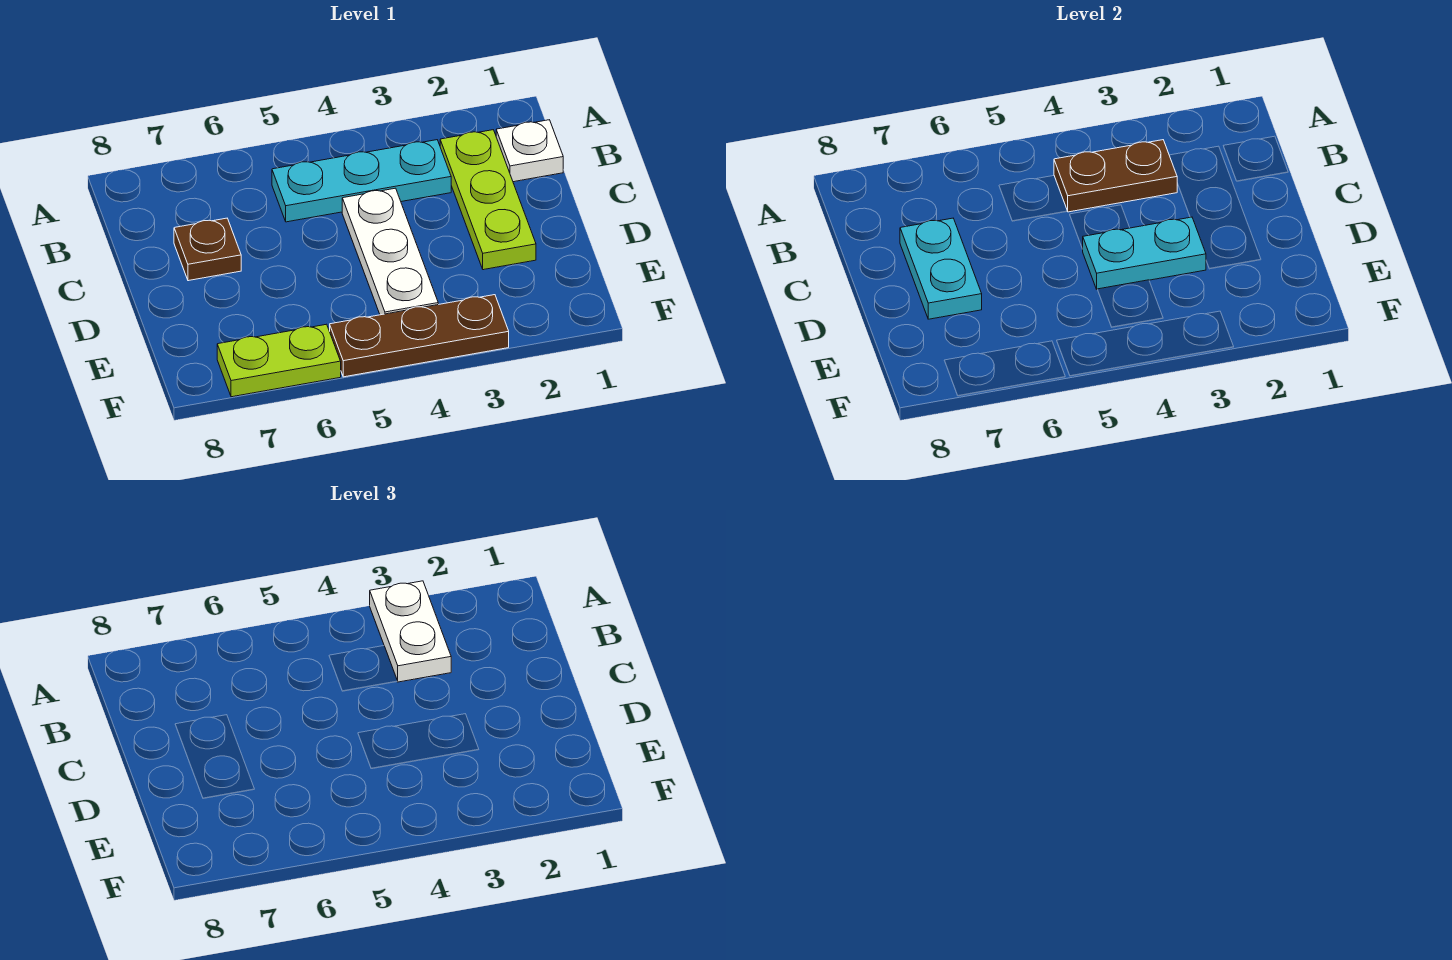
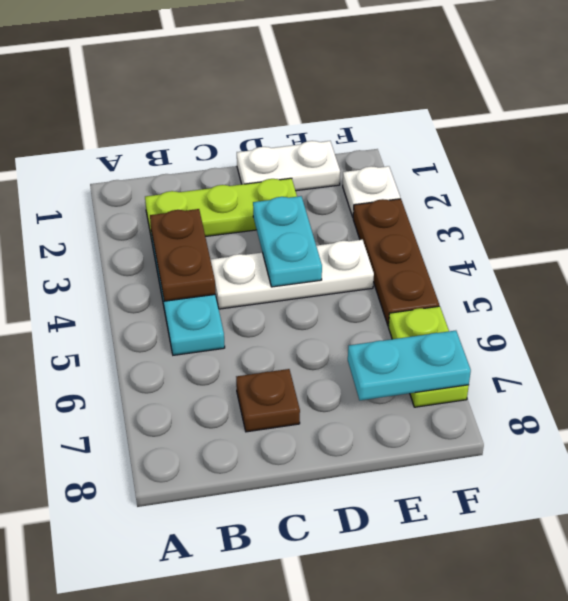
white plate A3:B3 level 3 -> white plate D1:E1 level 1
white plate B1 level 1 -> white plate F2 level 1
cyan plate C7:D7 level 2 -> cyan plate E7:F7 level 2

